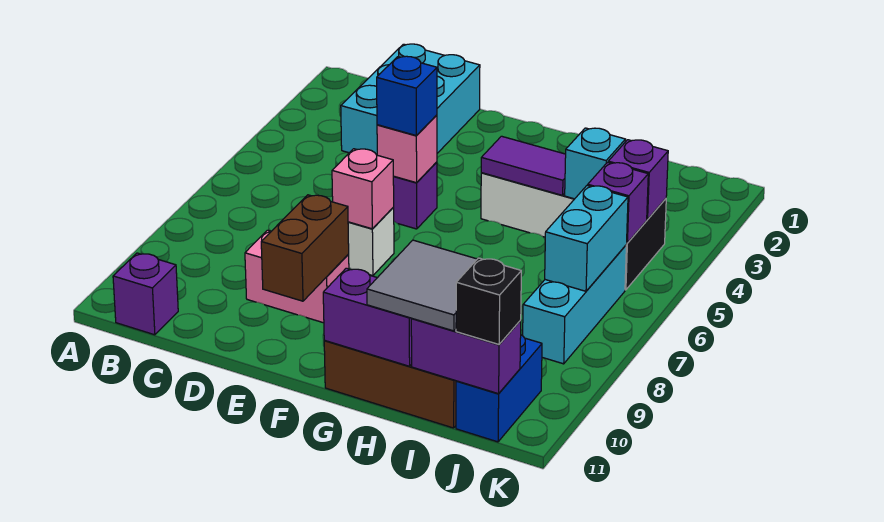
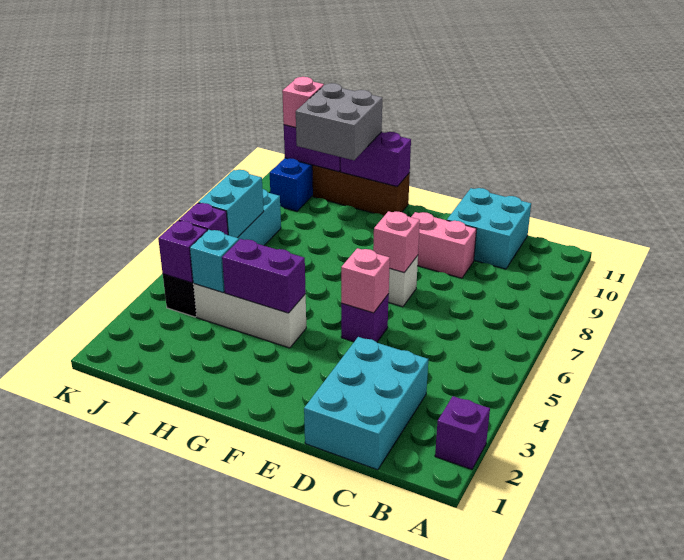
purple brick B11 level 1 -> purple brick A2 level 1
none -> cyan brick C10:D11 level 1
blue brick E5 level 3 -> none
brown brick E9:E10 level 2 -> none
purple tile G4:H4 level 2 -> purple brick G4:H4 level 2
grey tile H10:I11 level 3 -> grey brick H10:I11 level 3
black brick J11 level 3 -> pink brick J11 level 3

